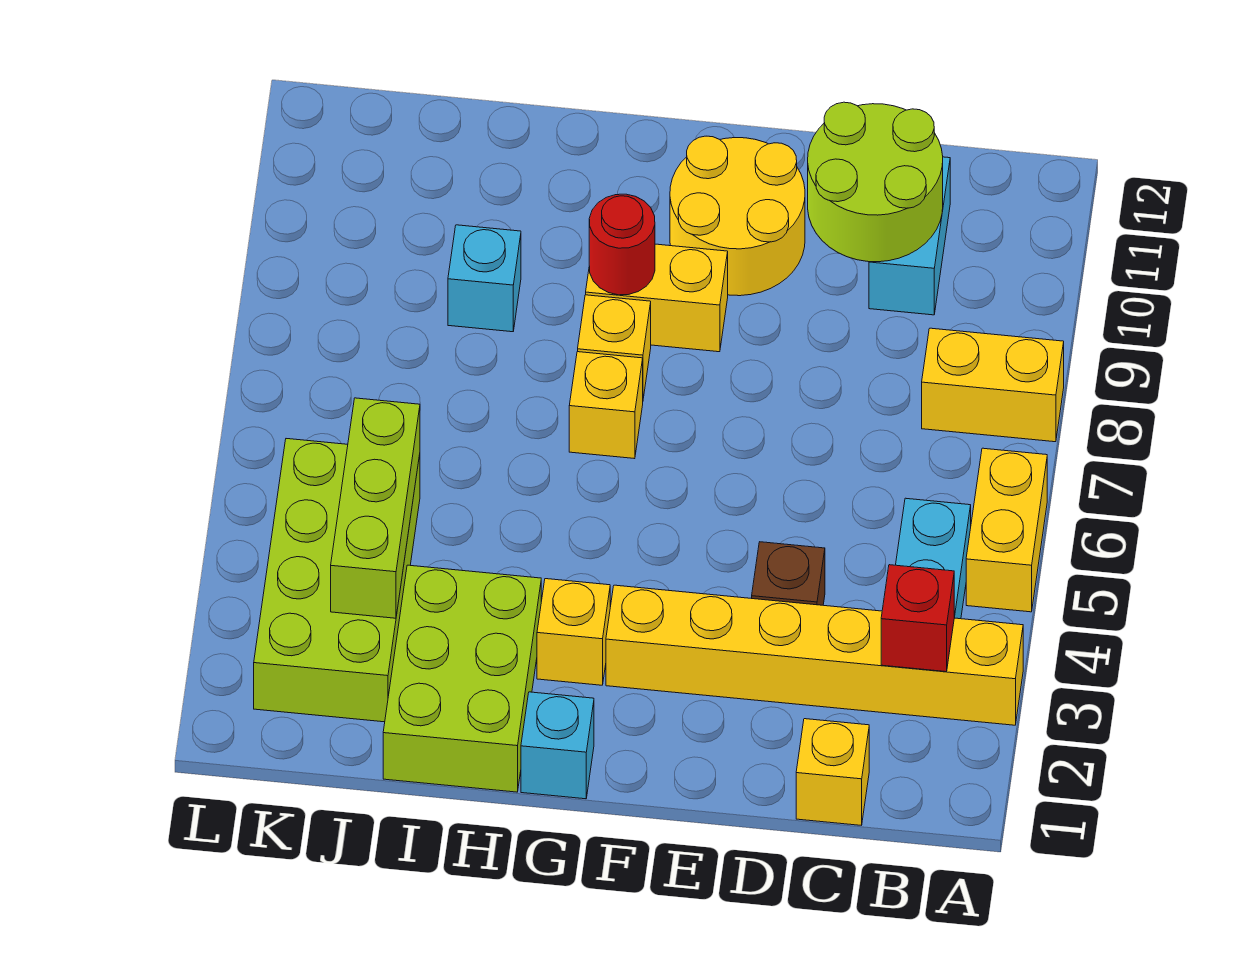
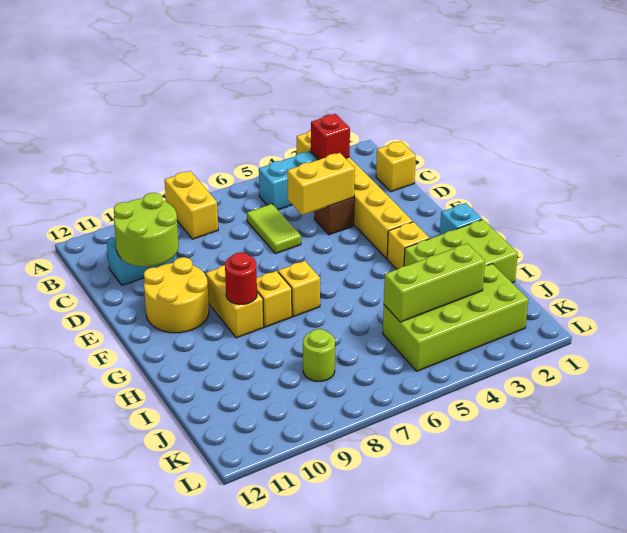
yellow brick A5:A6 level 1 -> yellow brick D4:D5 level 2
none -> lime tile C6:D6 level 1
cyan brick I9 level 1 -> none
none -> lime round brick J8 level 1

